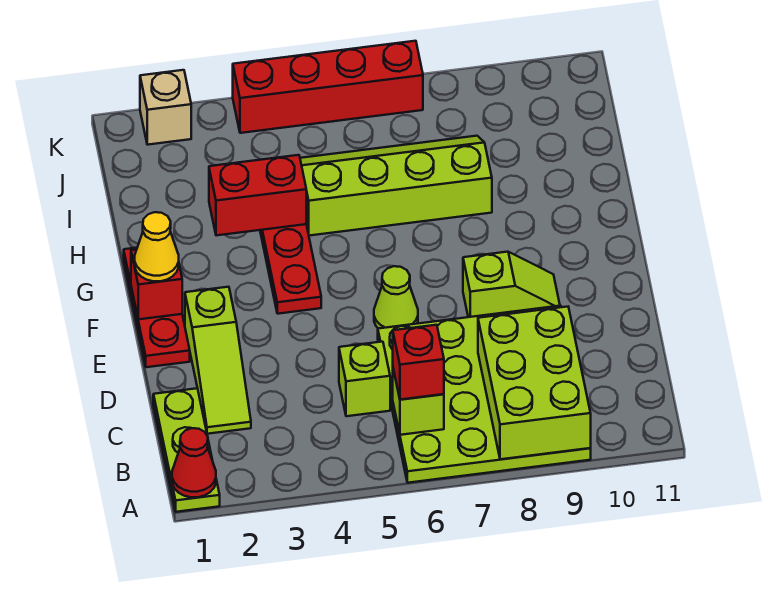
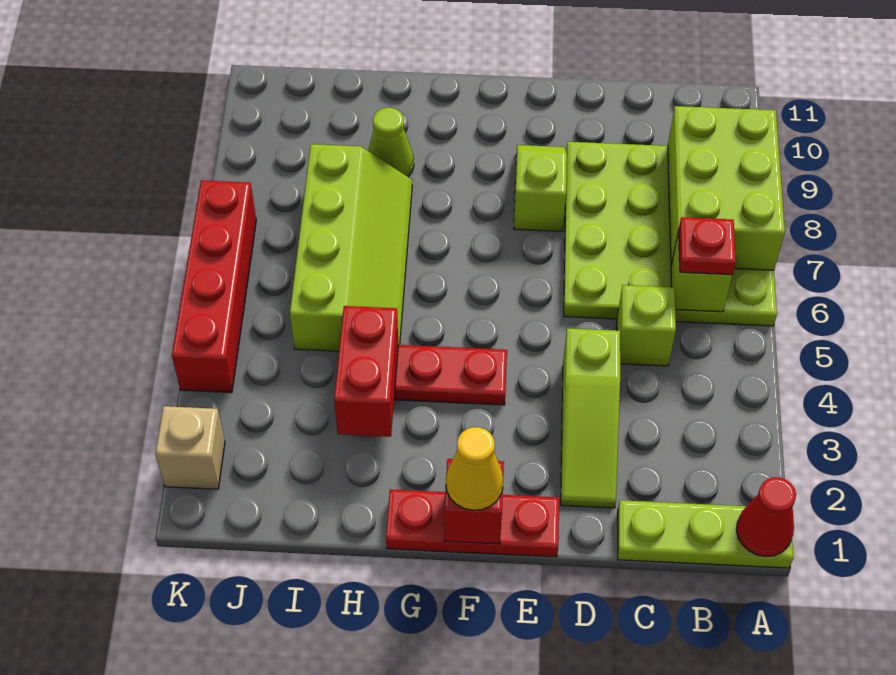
lime brick A8:C9 level 2 -> lime brick A7:B9 level 2
red brick B6 level 3 -> red plate B6 level 3
lime slope C2:E2 level 1 top E -> lime slope D2:D4 level 1 top 4
lime cone E6 level 1 -> lime cone H9 level 1
lime slope H5:I8 level 1 top H -> lime slope H5:I8 level 1 top I

